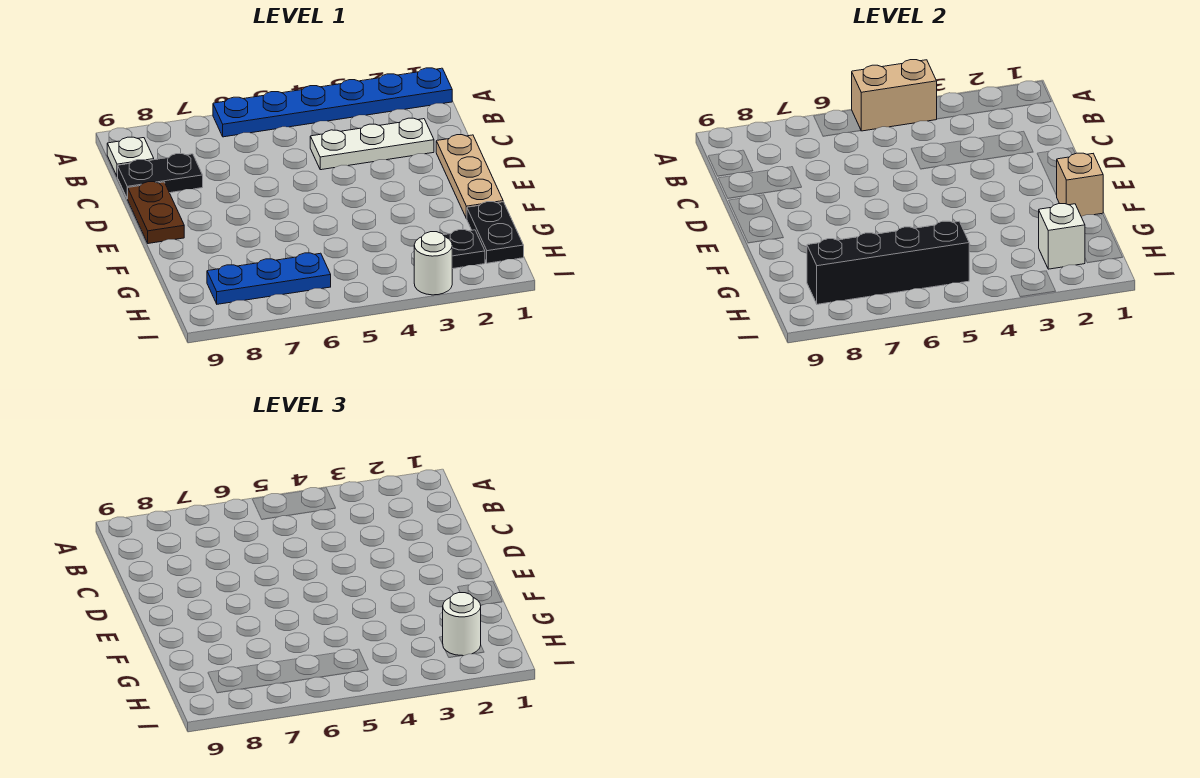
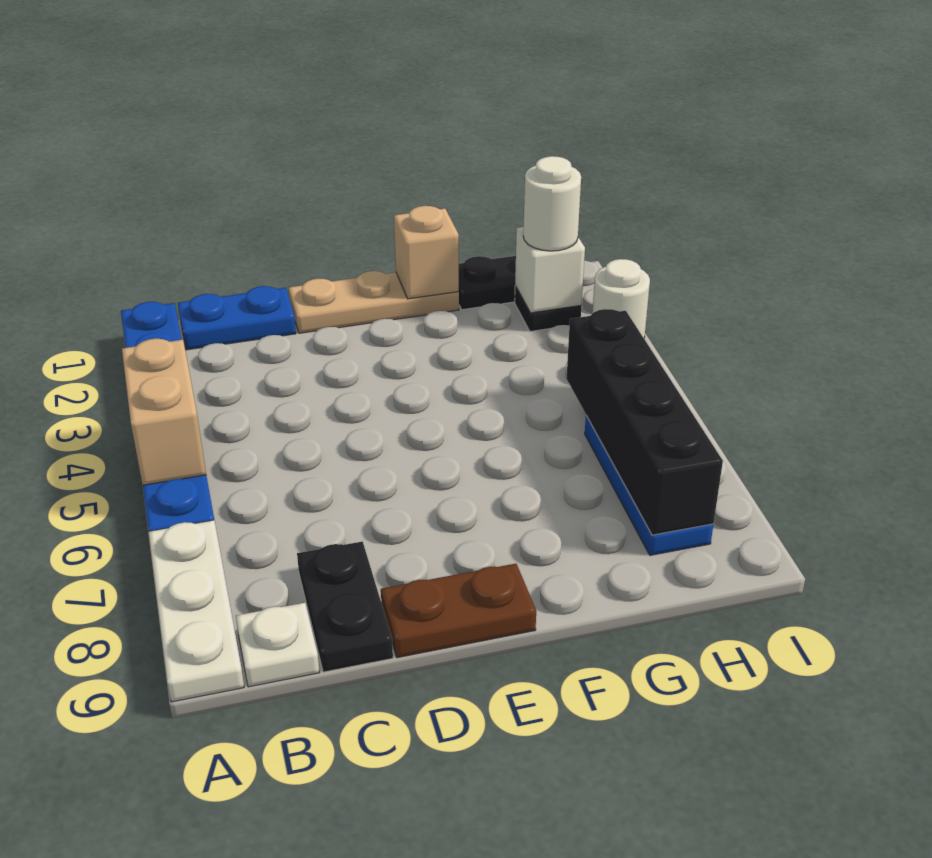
none -> blue plate B1:C1 level 1
white plate C2:C4 level 1 -> white plate A7:A9 level 1

